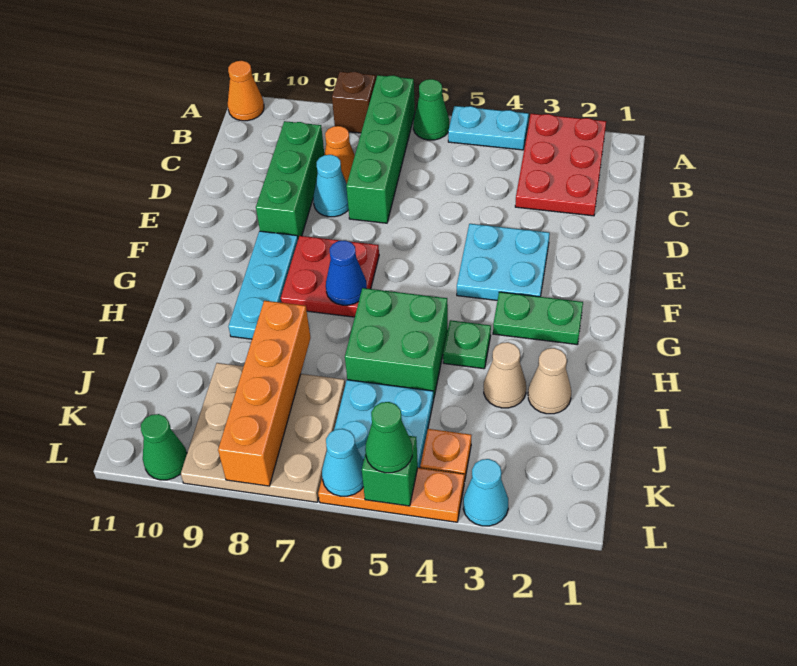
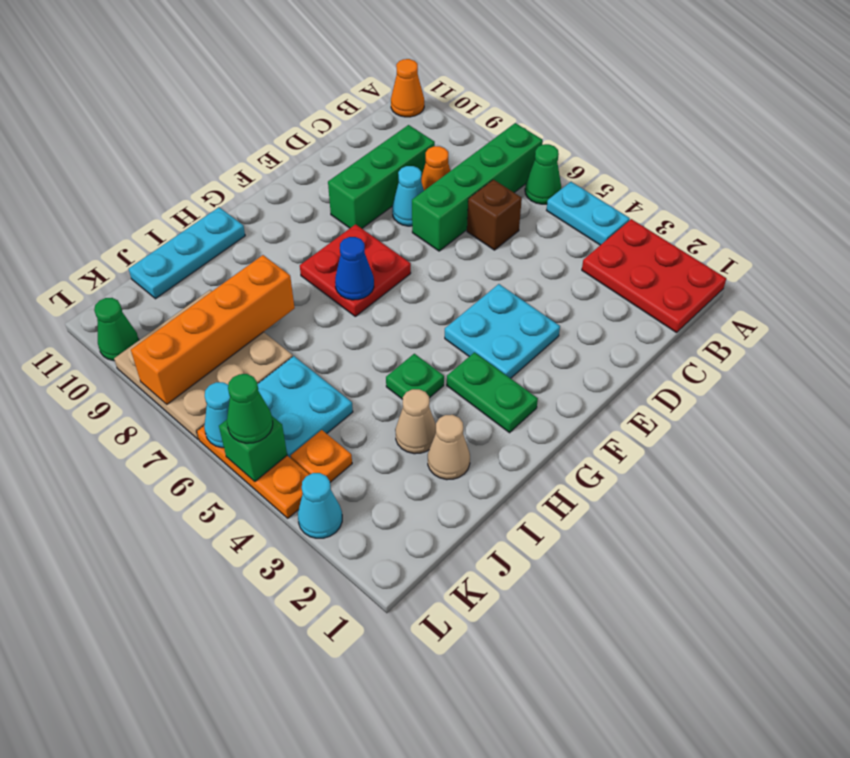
red plate A2:C3 level 1 -> red plate A1:B3 level 1
brown brick A8 level 1 -> brown brick C6 level 1
cyan plate F9:H9 level 1 -> cyan plate H11:J11 level 1
green brick H5:I6 level 1 -> none

